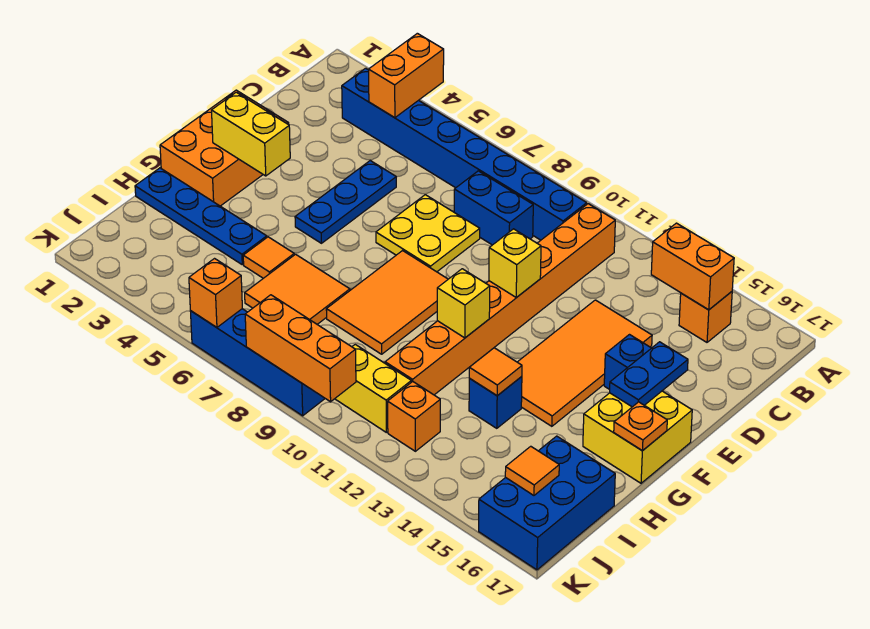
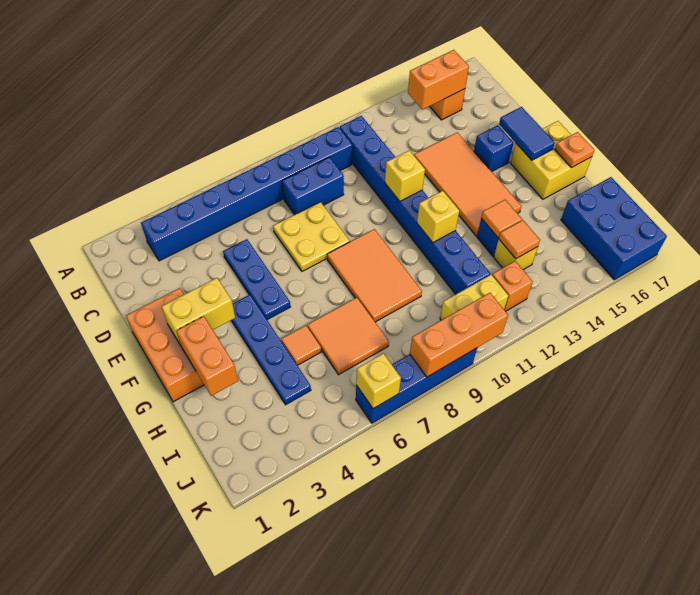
orange brick A4:B4 level 2 -> orange brick G2:H2 level 2
orange brick B11:I11 level 1 -> blue brick B11:I11 level 1
blue plate E16:F16 level 2 -> blue tile E16:F16 level 2
blue plate H1:H4 level 1 -> blue plate F4:I4 level 1
none -> yellow brick I13 level 1
orange tile J16 level 2 -> orange tile I13 level 2
orange brick K6 level 2 -> yellow brick K6 level 2

